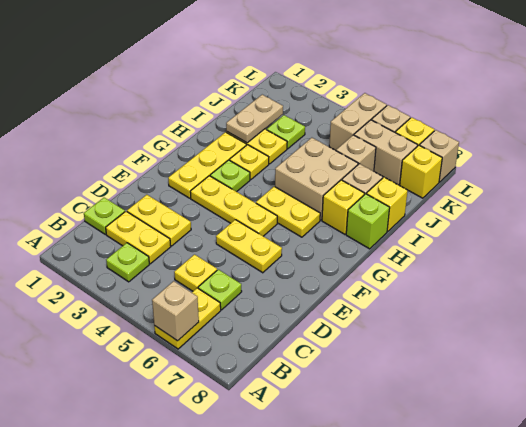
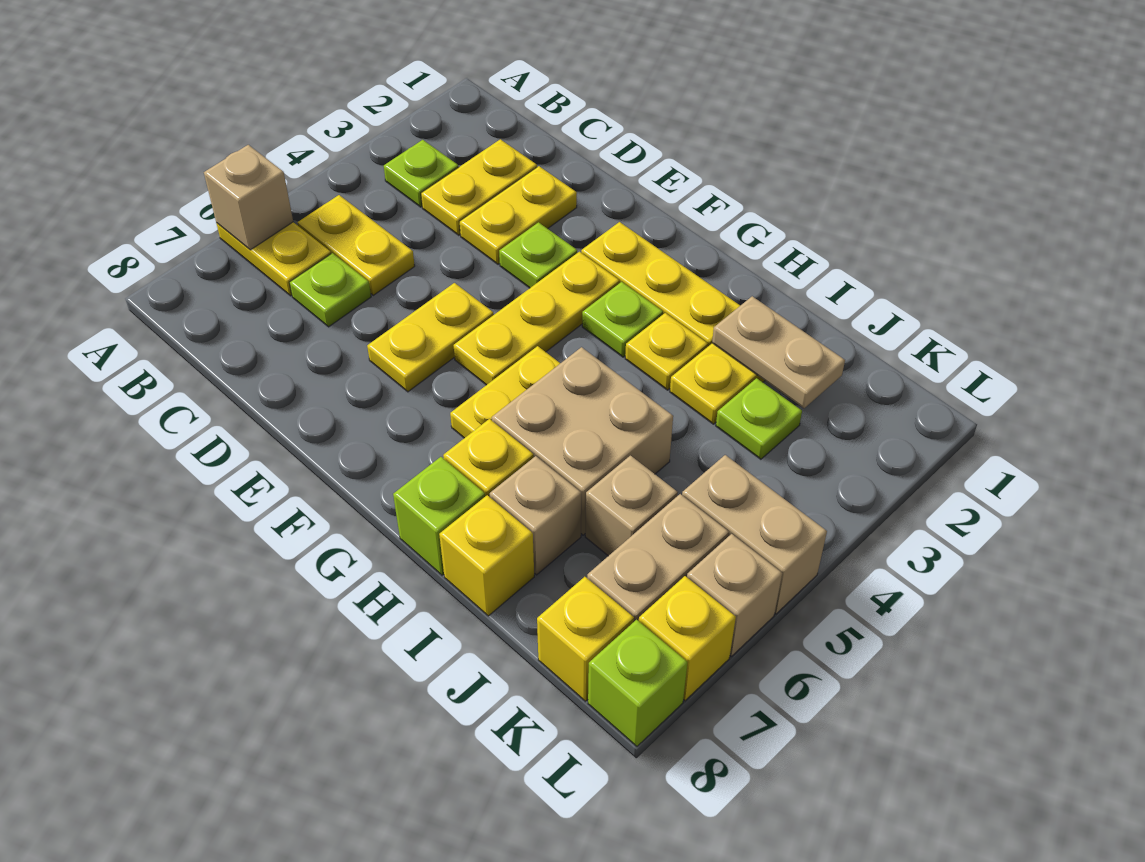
lime plate C1 level 1 -> lime plate E3 level 1
yellow plate C5 level 1 -> yellow plate B5:C5 level 1
tan brick L8 level 1 -> lime brick L8 level 1

